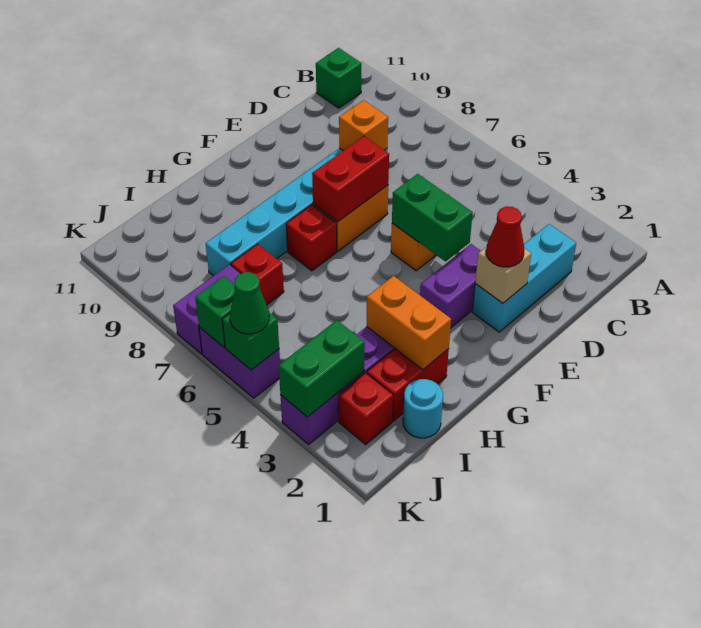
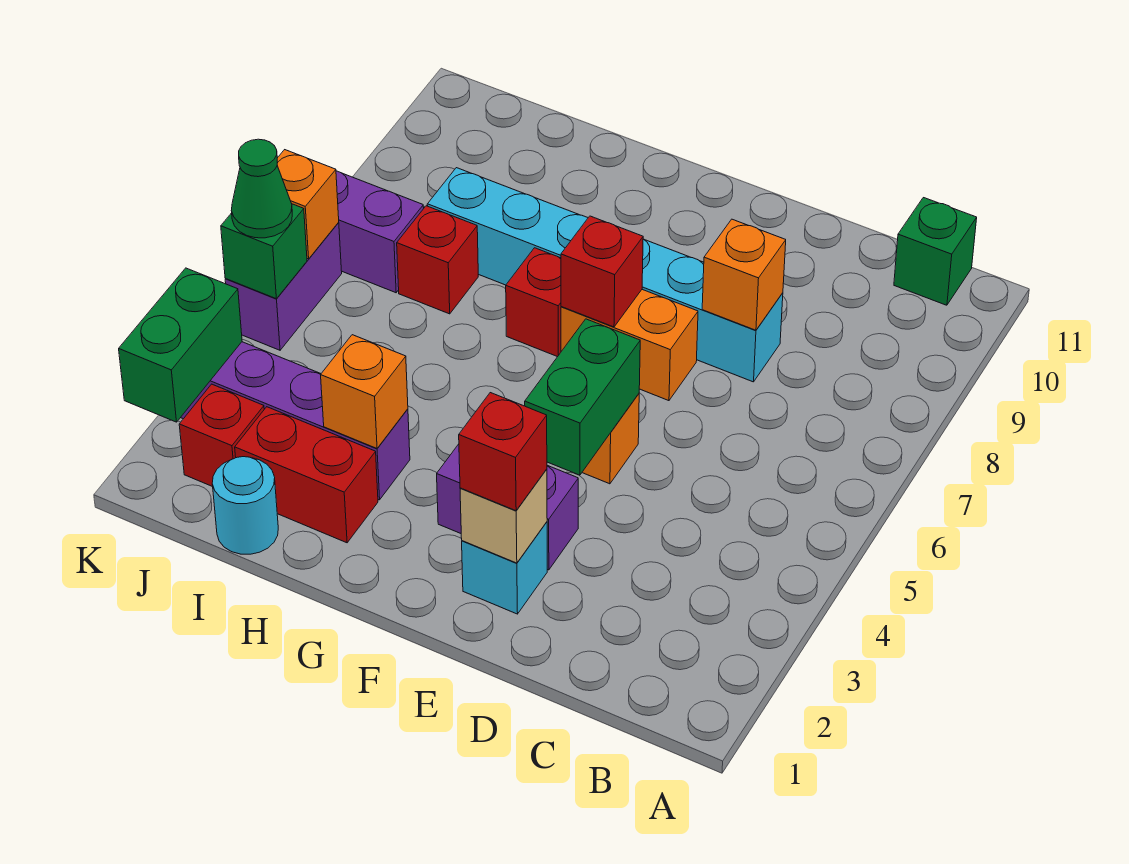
cyan brick C2:E2 level 1 -> cyan brick E2 level 1
red cone E2 level 3 -> red brick E2 level 3
red brick E7:F7 level 2 -> red brick F7 level 2
orange brick H2:H3 level 2 -> orange brick H3 level 2
green brick J3:K3 level 2 -> green brick K2:K3 level 2
green brick K6 level 2 -> orange brick K6 level 2

